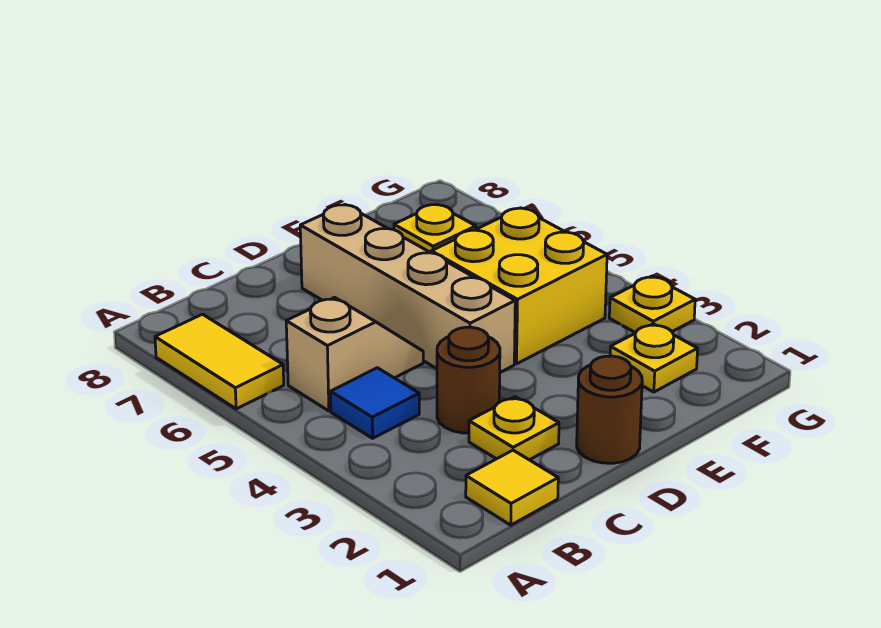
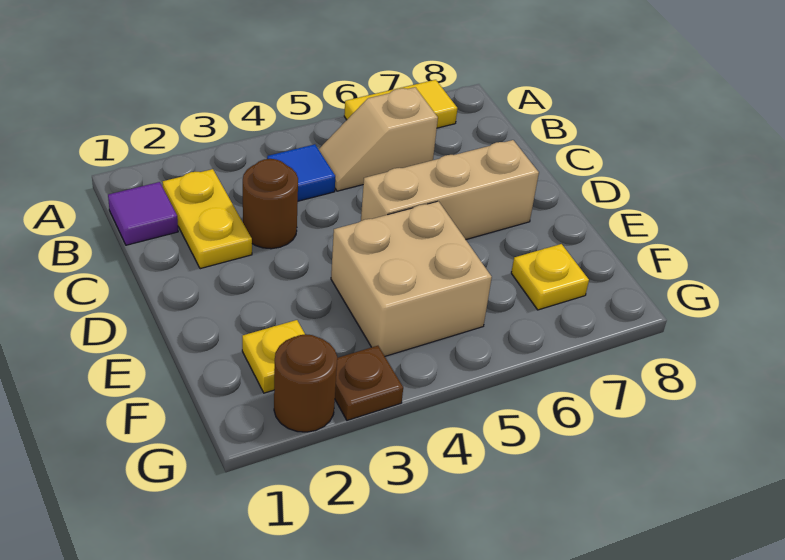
yellow tile B1 level 1 -> purple tile B1 level 1
tan slope B5:C5 level 1 top B -> tan slope B5:B6 level 1 top 6
yellow plate C2 level 1 -> yellow plate B2:C2 level 1
brown round brick D1 level 1 -> brown round brick G2 level 1
tan brick D4:D7 level 1 -> tan brick D5:D7 level 1
yellow brick E4:F5 level 1 -> tan brick E4:F5 level 1
yellow plate G3 level 1 -> brown plate G3 level 1

